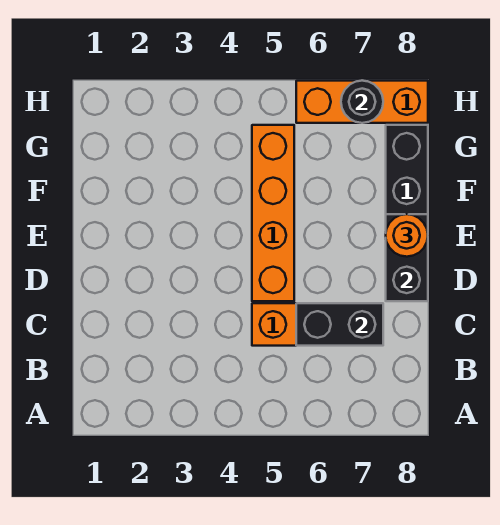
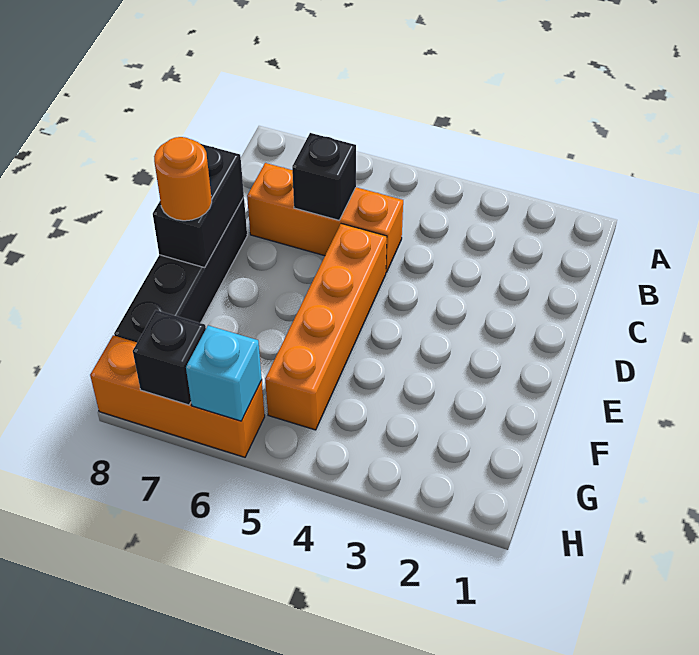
black brick C6:C7 level 2 -> black brick C6 level 2
none -> cyan brick H6 level 2
black round brick H7 level 2 -> black brick H7 level 2

